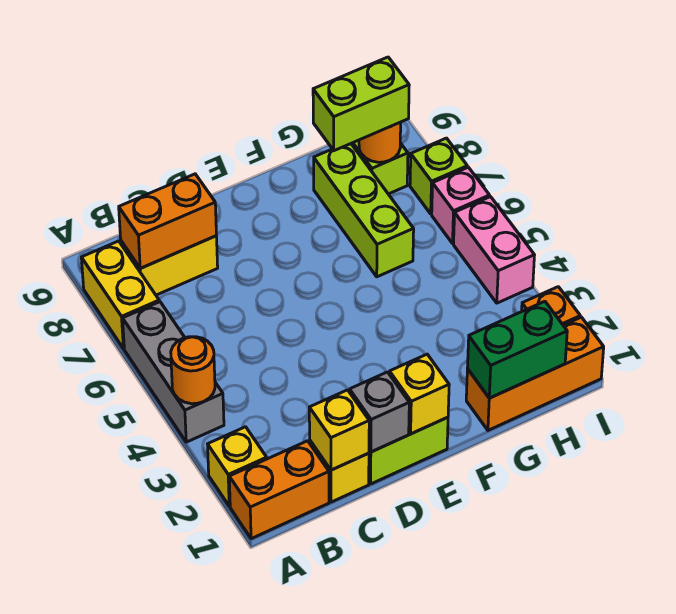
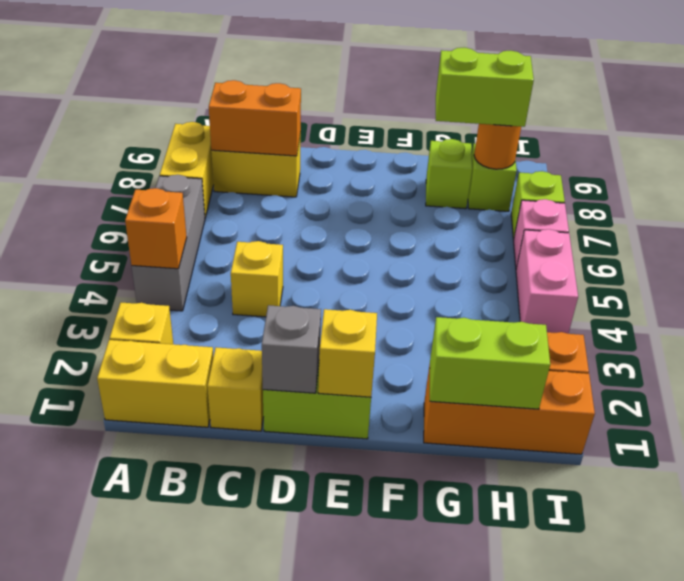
orange brick A1:B1 level 1 -> yellow brick A1:B1 level 1
orange round brick A4 level 2 -> orange brick A4 level 2
yellow brick C1 level 2 -> yellow brick C4 level 1
green brick G1:H1 level 2 -> lime brick G1:H1 level 2
lime brick G6:G8 level 1 -> lime brick G8 level 1

